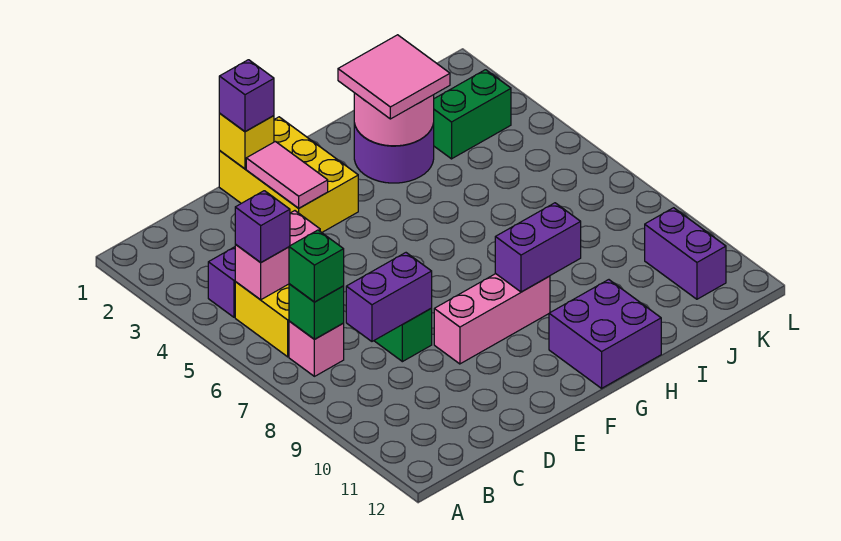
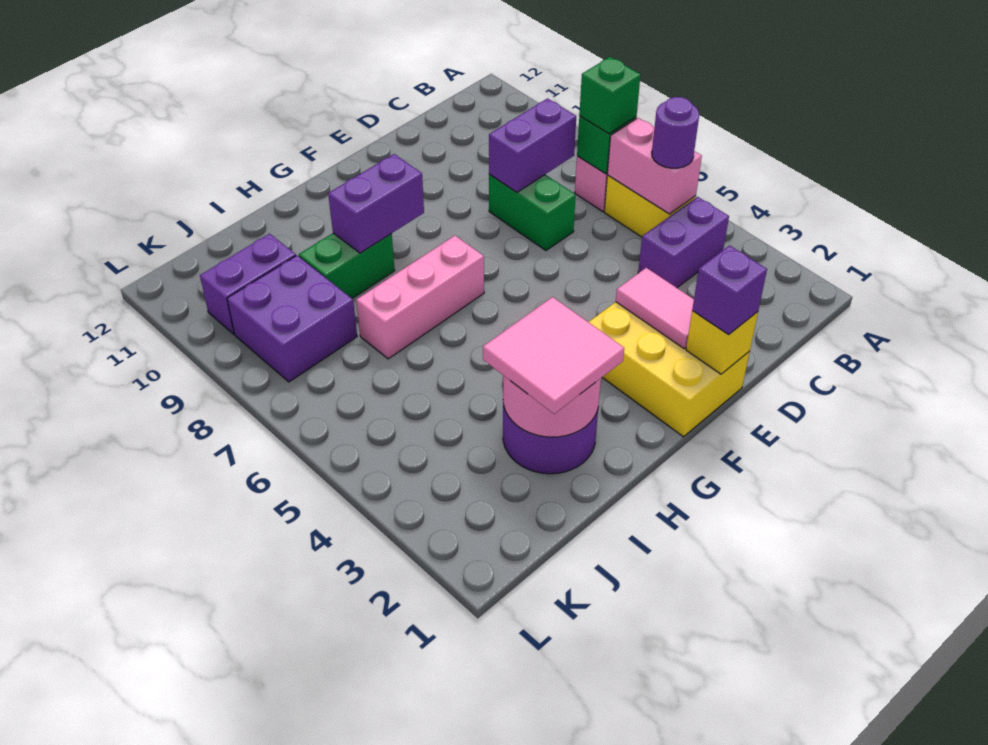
pink brick B5:C5 level 2 -> pink brick B5:B6 level 2
purple brick B5 level 3 -> purple round brick B5 level 3
pink brick E9:G9 level 1 -> pink brick G7:I7 level 1
purple brick G11:H12 level 1 -> purple brick J8:K9 level 1
green brick J3:K3 level 1 -> green brick H9:I9 level 1
purple brick K10:K11 level 1 -> purple brick J10:K10 level 1

